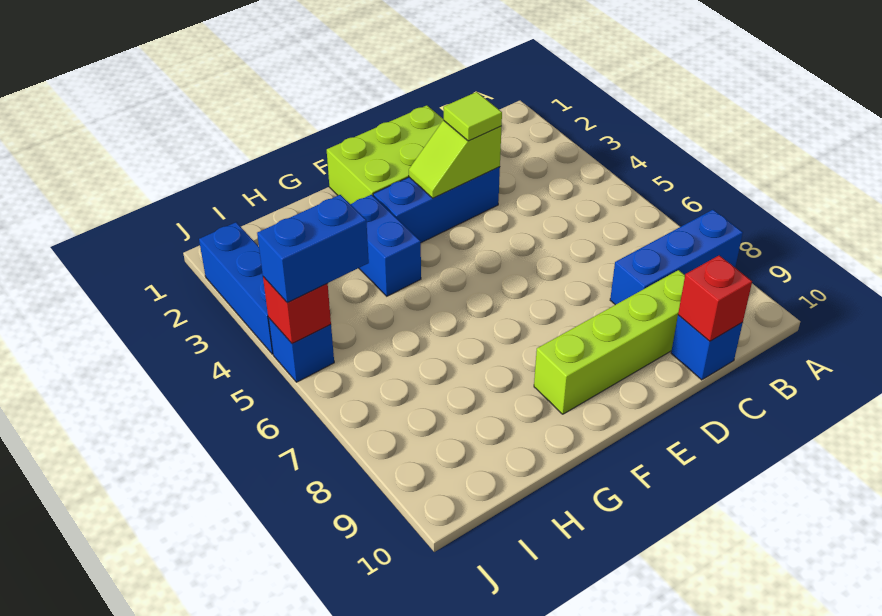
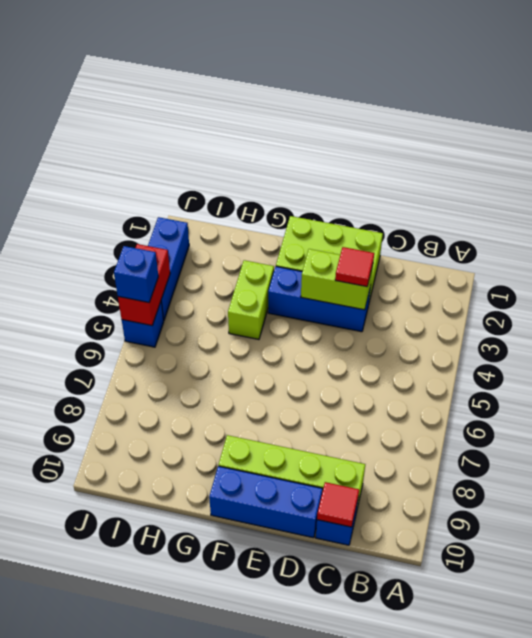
blue brick A8:C8 level 1 -> blue brick D10:F10 level 1
red brick C10 level 2 -> red tile C10 level 2
lime slope D3:E3 level 2 top D -> lime brick D3:E3 level 2
lime tile D3 level 3 -> red tile D3 level 3
blue brick G3:G4 level 1 -> lime brick G3:G4 level 1
blue brick I5:J5 level 3 -> blue brick J5 level 3
red brick J5 level 2 -> red brick J4:J5 level 2

